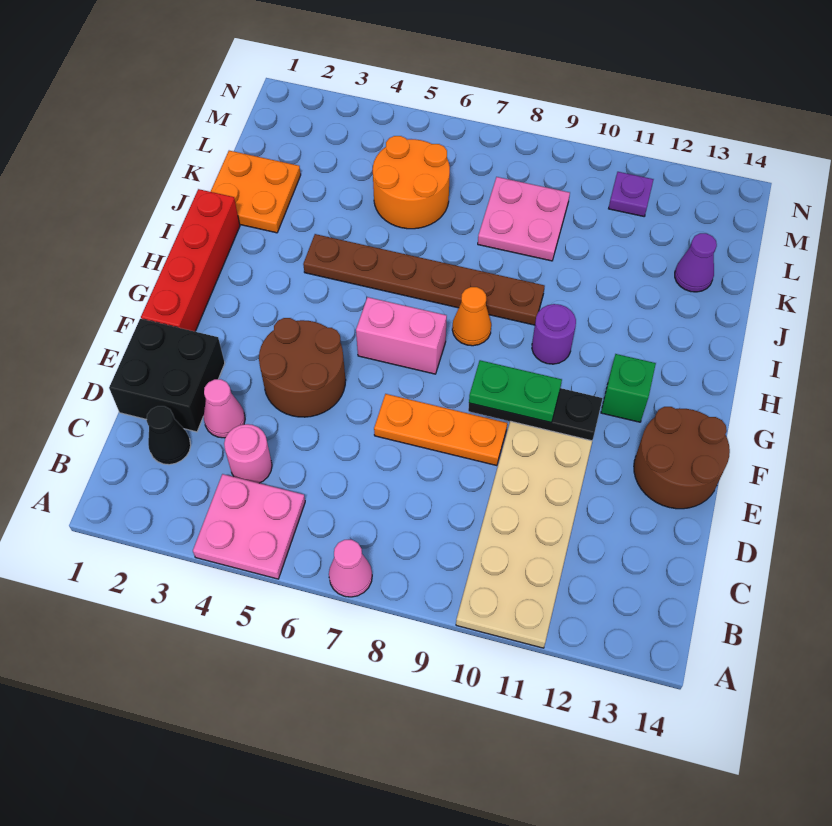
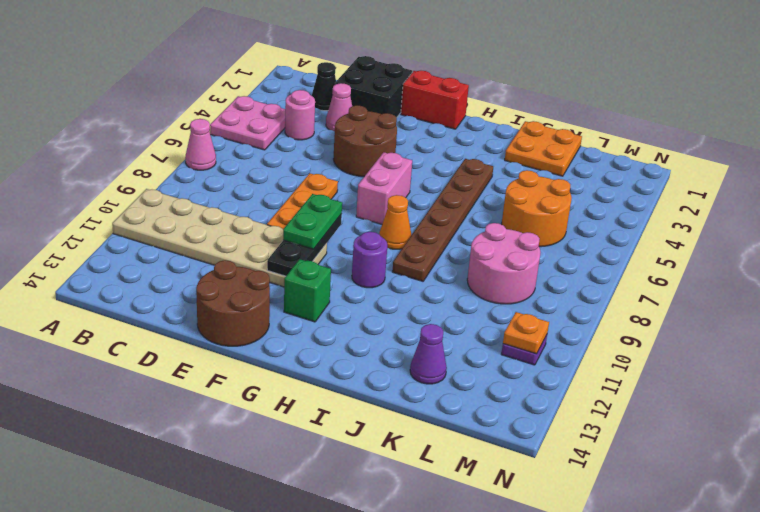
red brick F1:I1 level 1 -> red brick F1:G1 level 1
pink plate K8:L9 level 1 -> pink round brick K8:L9 level 1
none -> orange plate M11 level 2

